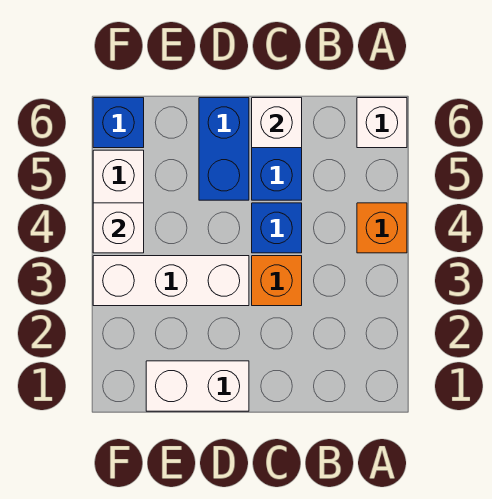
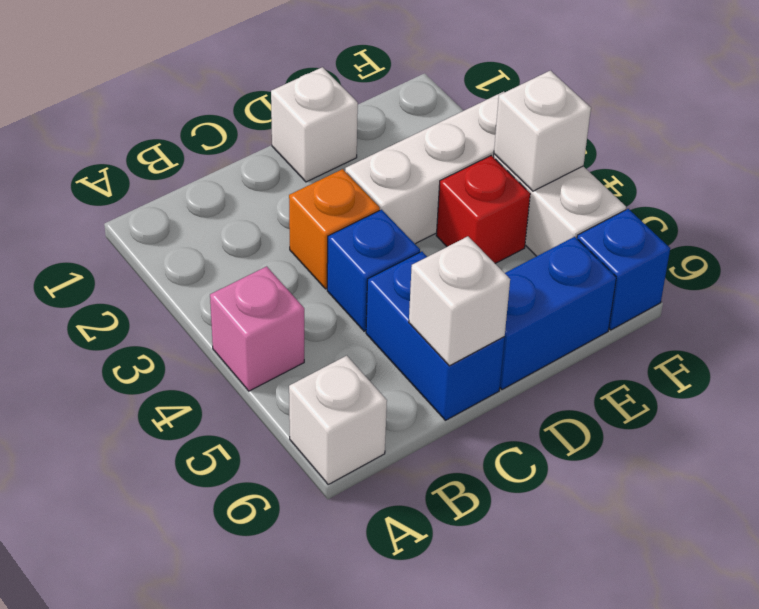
orange brick A4 level 1 -> pink brick A4 level 1
white brick D1:E1 level 1 -> white brick D1 level 1
blue brick D5:D6 level 1 -> blue brick D6:E6 level 1
none -> red brick E4 level 1

